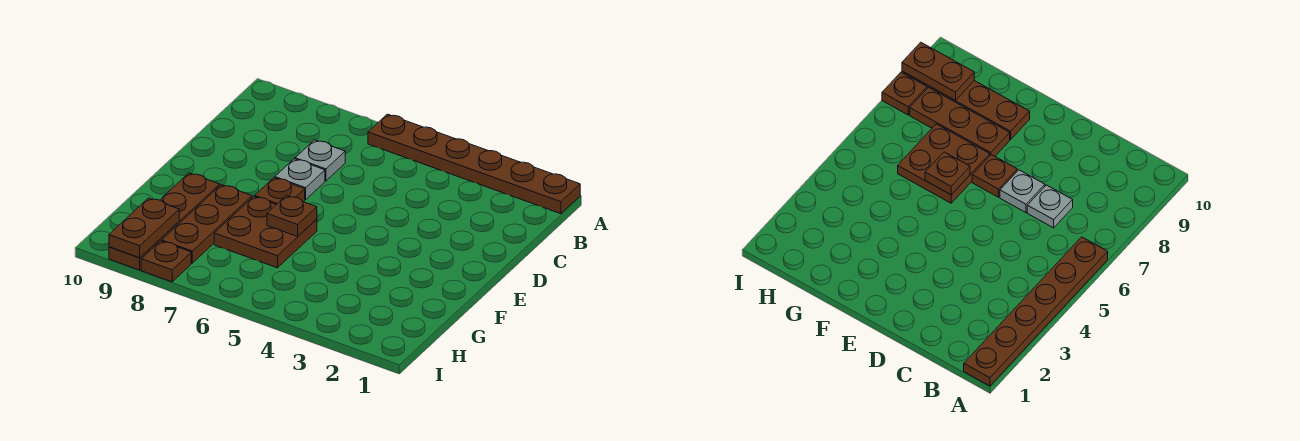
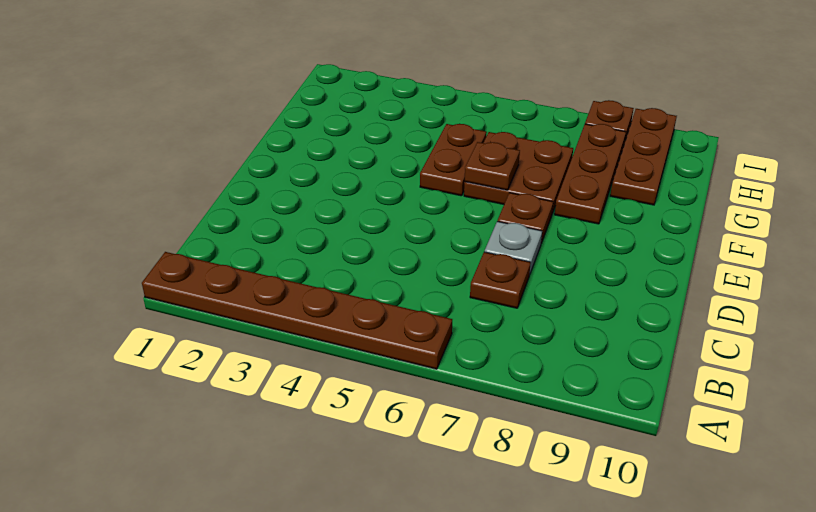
grey plate C7 level 1 -> brown plate C7 level 1
brown plate F9:I9 level 1 -> brown plate G9:I9 level 1
brown plate H9:I9 level 2 -> brown plate F5:G5 level 1

